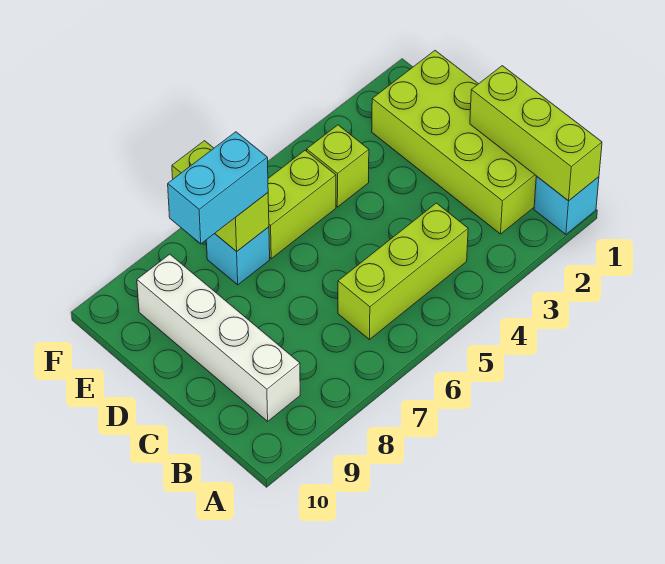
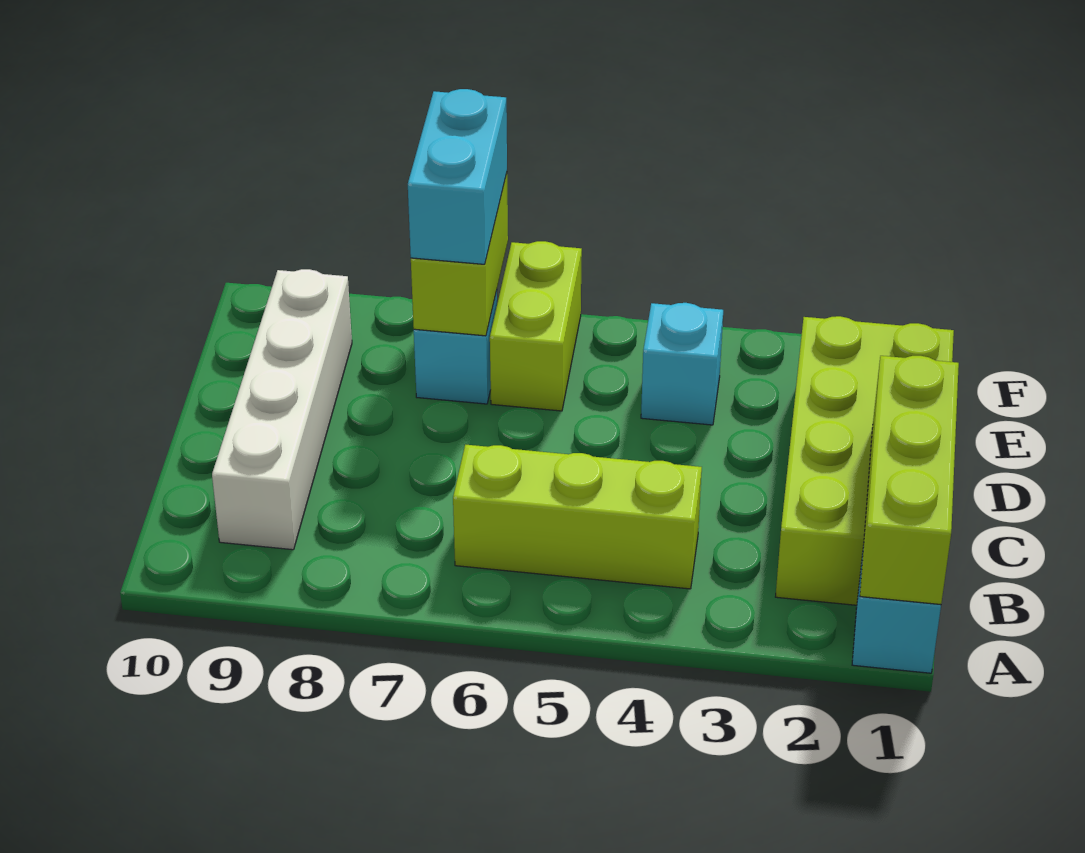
lime brick E4 level 1 -> cyan brick E4 level 1
lime brick E5:E6 level 1 -> lime brick E6:F6 level 1
cyan brick E7:E8 level 3 -> cyan brick E7:F7 level 3

